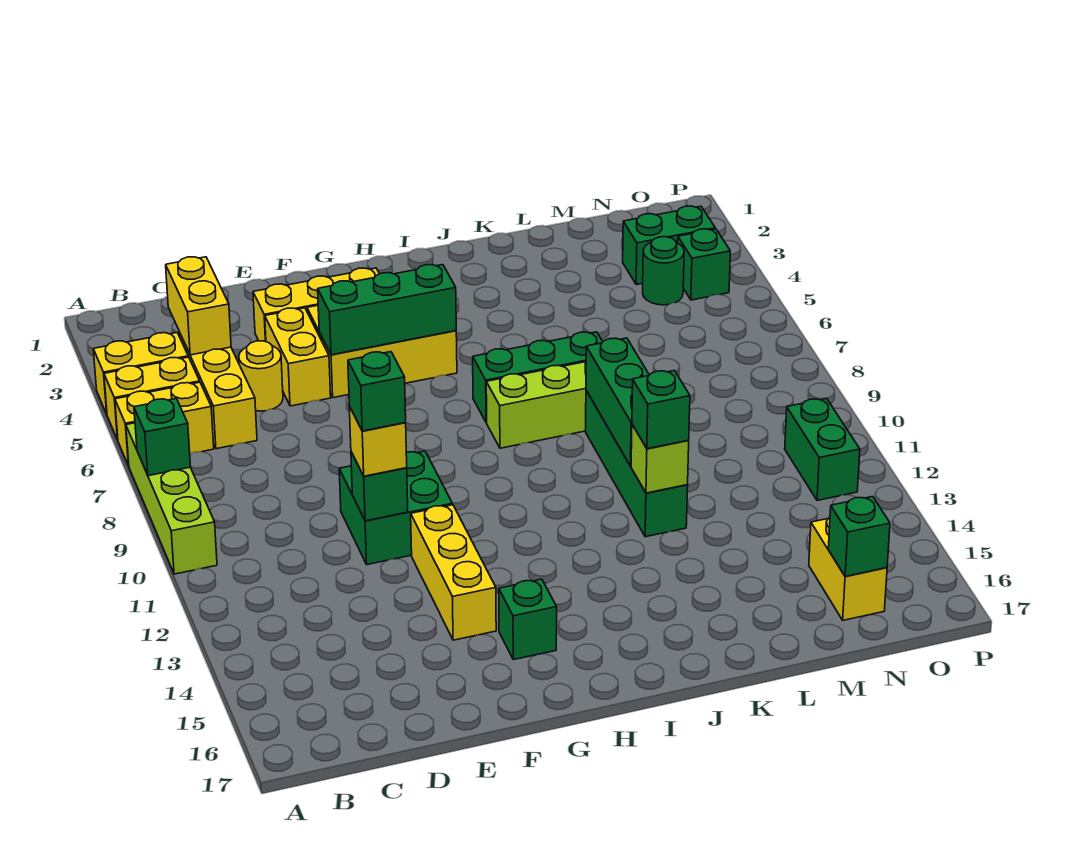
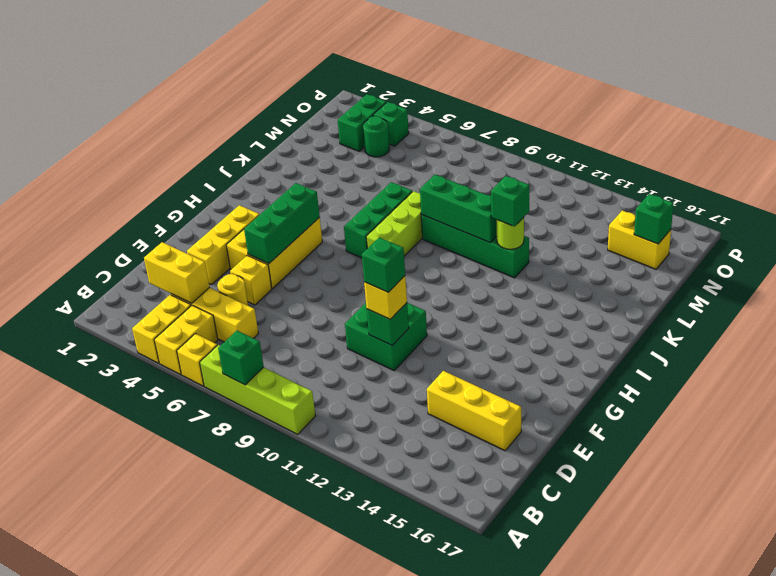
yellow brick A6:B6 level 1 -> yellow brick A6 level 1
yellow brick E4:E5 level 1 -> yellow brick E5 level 1
yellow brick F12:F14 level 1 -> yellow brick D14:D16 level 1
green brick G15 level 1 -> none
lime brick K12 level 2 -> lime round brick K12 level 2
green brick O11:O12 level 1 -> none

